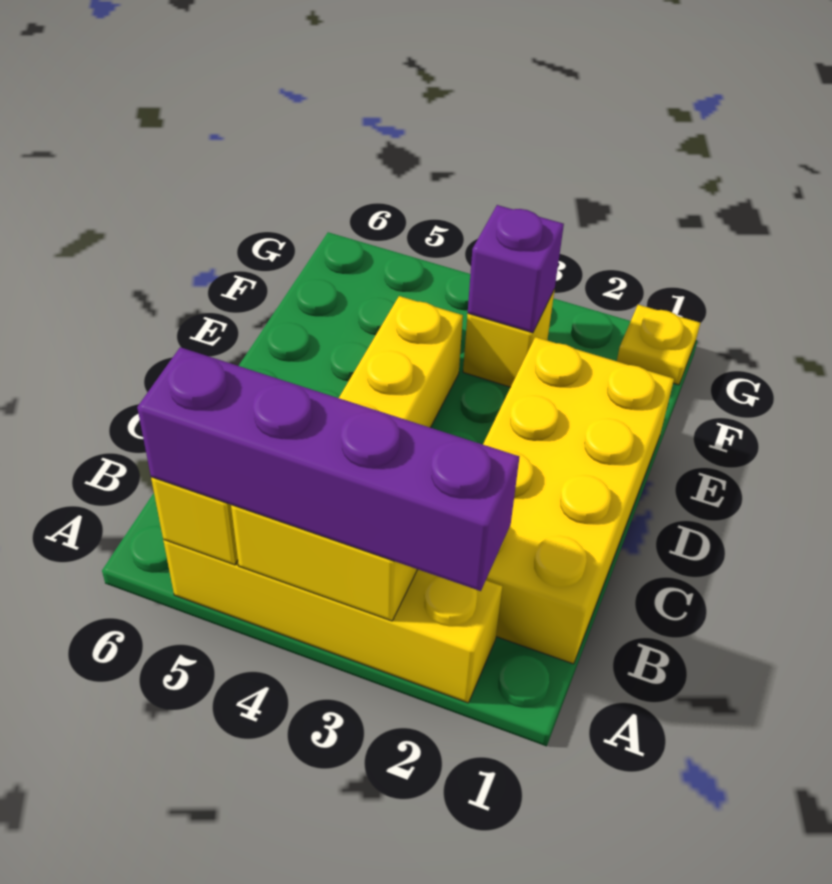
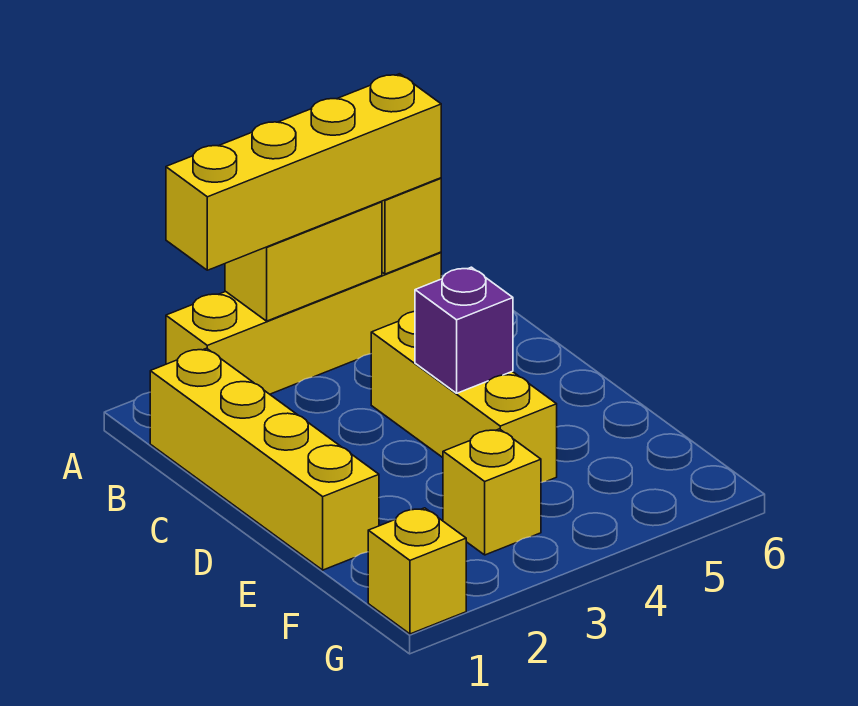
purple brick A2:A5 level 3 -> yellow brick A2:A5 level 3
yellow brick B1:E2 level 1 -> yellow brick B1:E1 level 1
purple brick F3 level 2 -> purple brick D4 level 2
yellow plate G1 level 1 -> yellow brick G1 level 1

